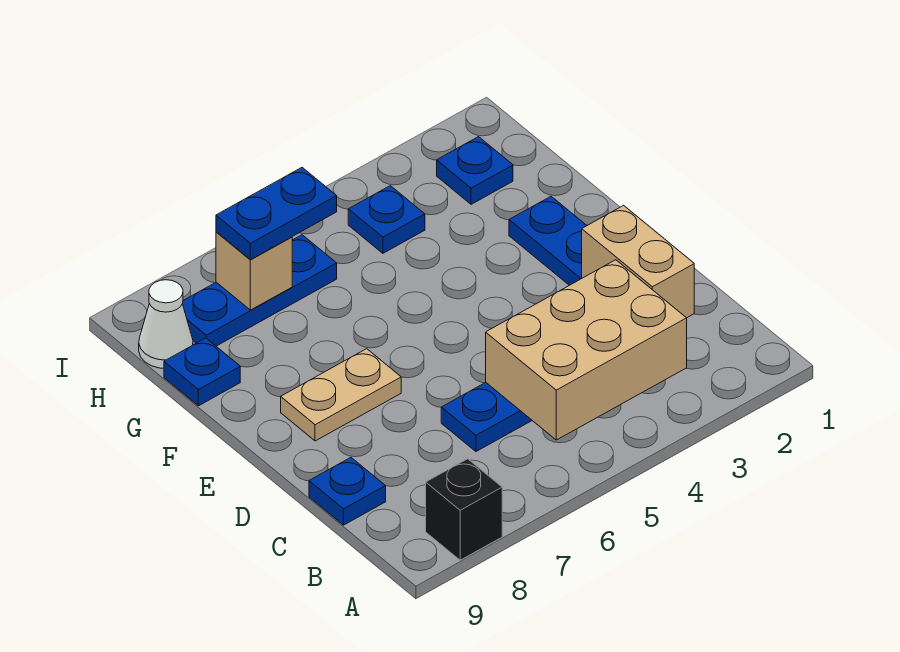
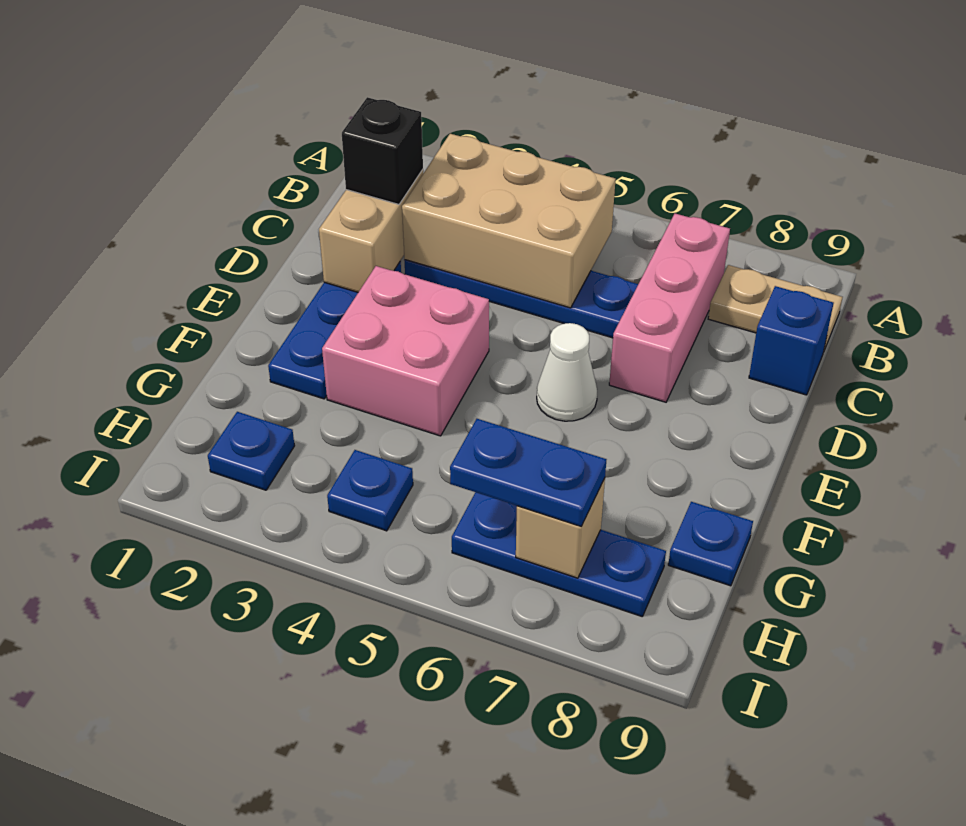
black brick A8 level 1 -> black brick C2 level 3
none -> pink brick B7:D7 level 1
blue plate C9 level 1 -> blue brick C9 level 1
none -> pink brick E3:F4 level 1
tan plate E7:E8 level 1 -> tan plate B8:B9 level 1
white cone H9 level 1 -> white cone E6 level 1

